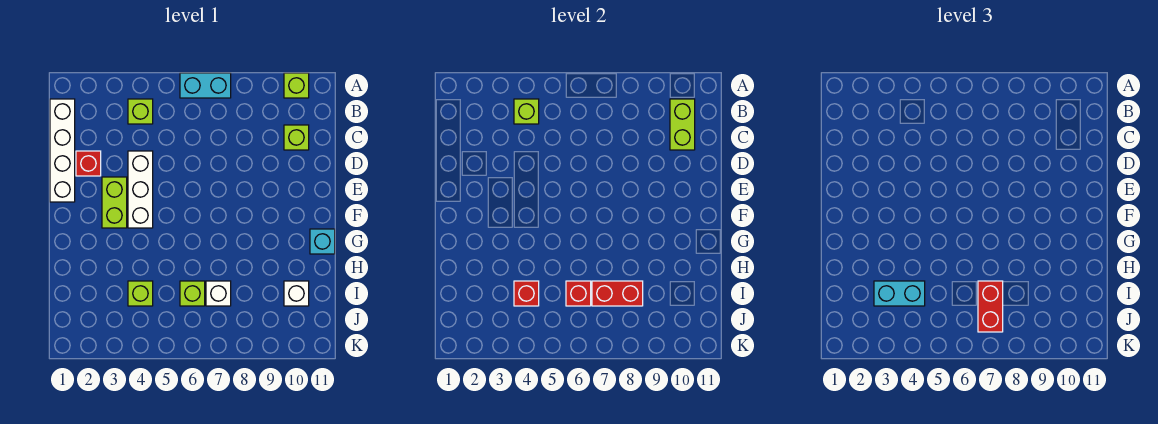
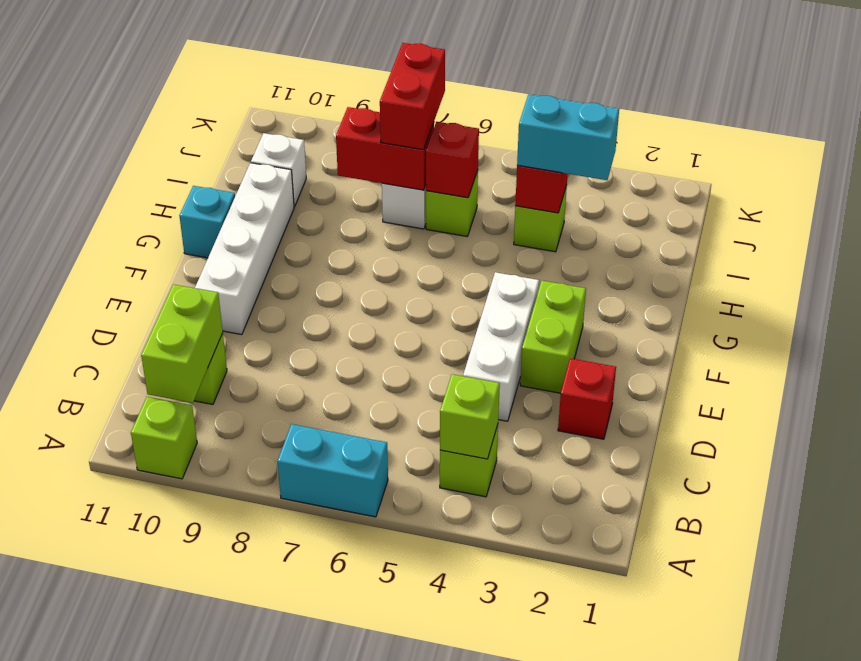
white brick B1:E1 level 1 -> white brick E10:H10 level 1

